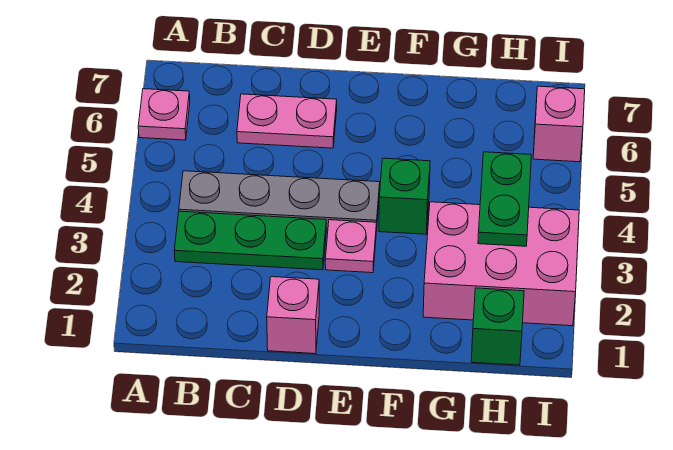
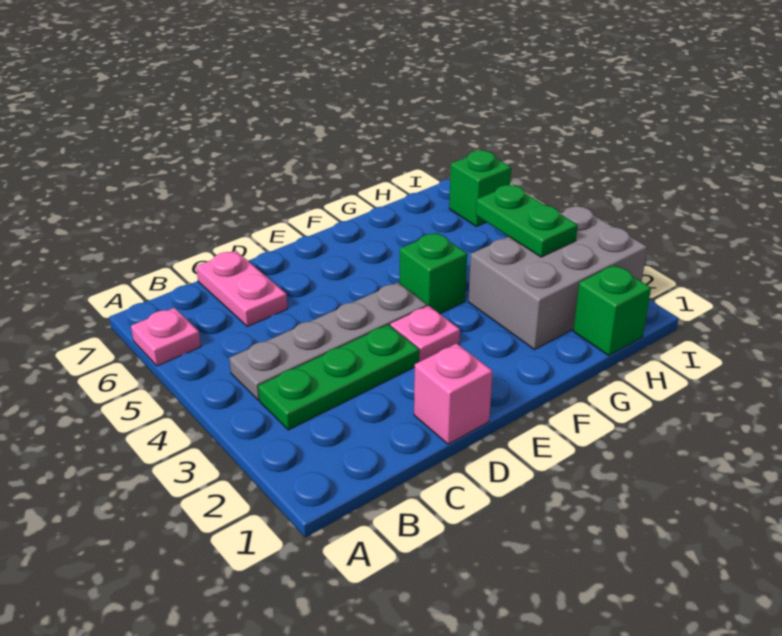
pink plate C6:D6 level 1 -> pink plate C6:C7 level 1
pink brick G2:I3 level 1 -> grey brick G2:I3 level 1
pink brick I6 level 1 -> green brick I6 level 1

